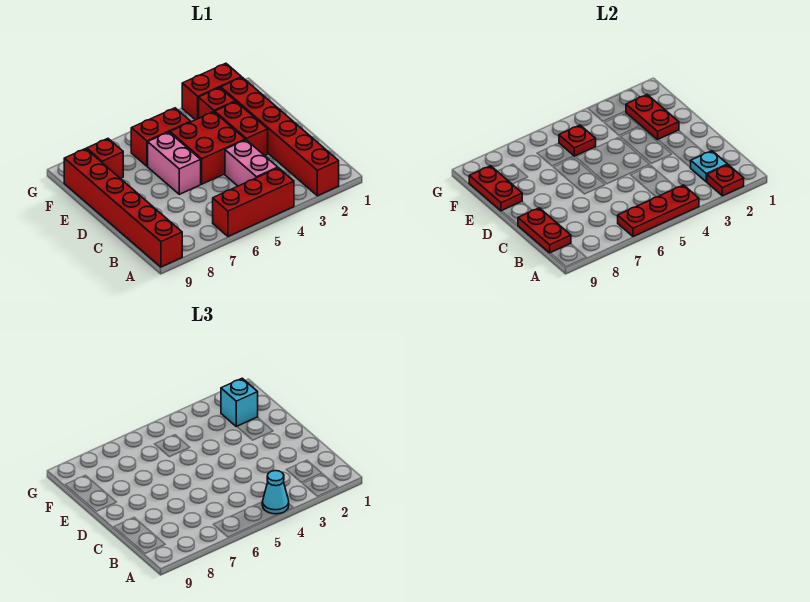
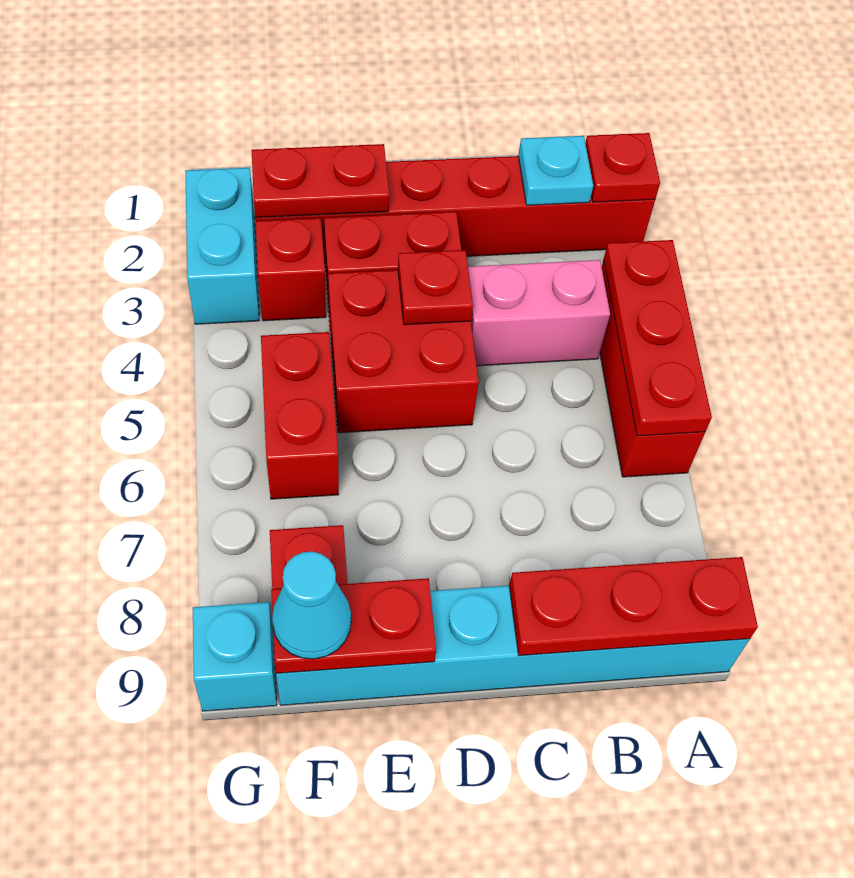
cyan cone A4 level 3 -> cyan cone F9 level 3
red brick A9:F9 level 1 -> cyan brick A9:F9 level 1
red plate B9:C9 level 2 -> red plate A9:C9 level 2
pink brick D6:E6 level 1 -> none
cyan brick F2 level 3 -> cyan brick G9 level 1
red plate F5 level 2 -> red plate D4 level 2
red brick G2:G3 level 1 -> cyan brick G2:G3 level 1

